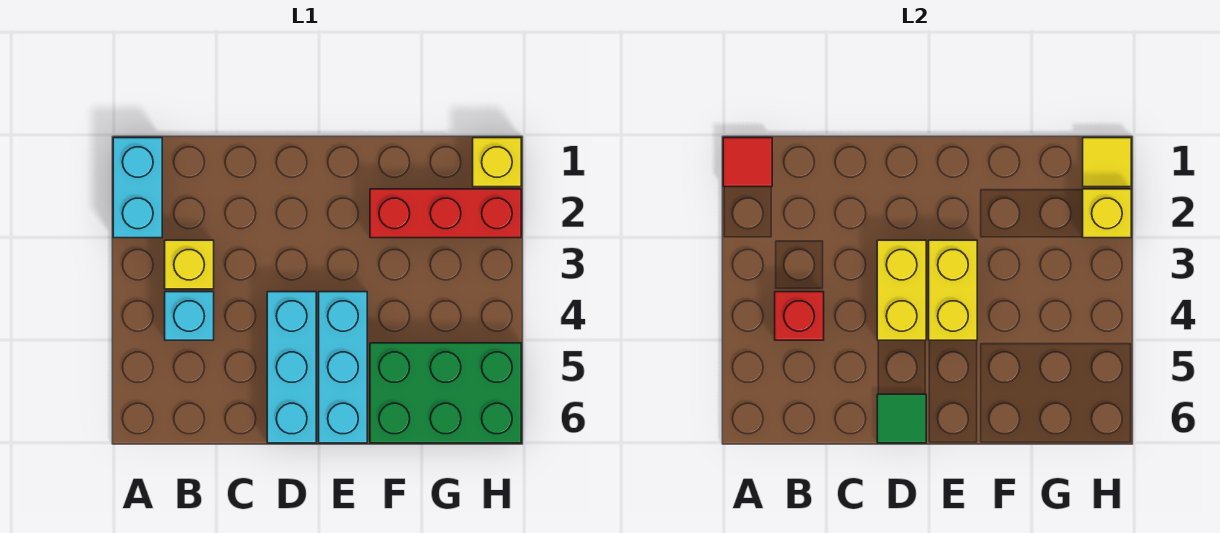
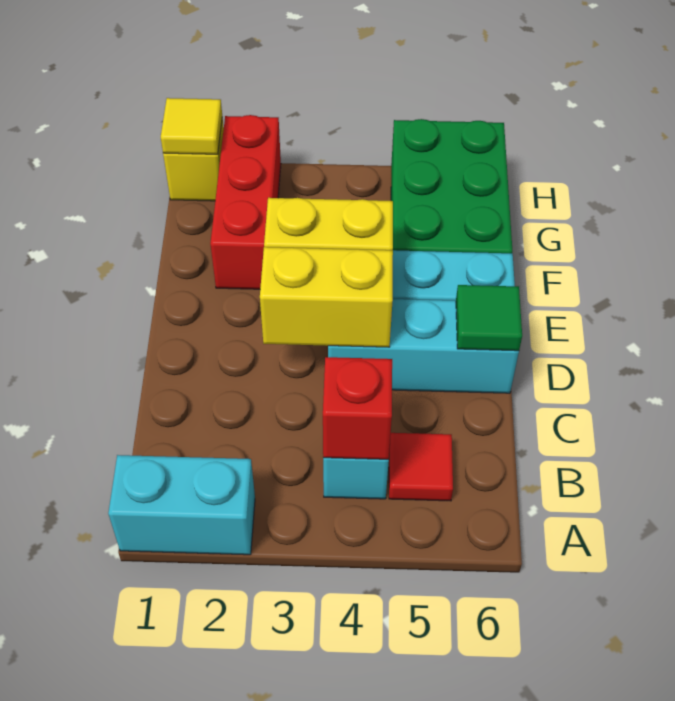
red tile A1 level 2 -> red tile B5 level 1
yellow brick B3 level 1 -> none
yellow brick H2 level 2 -> none

